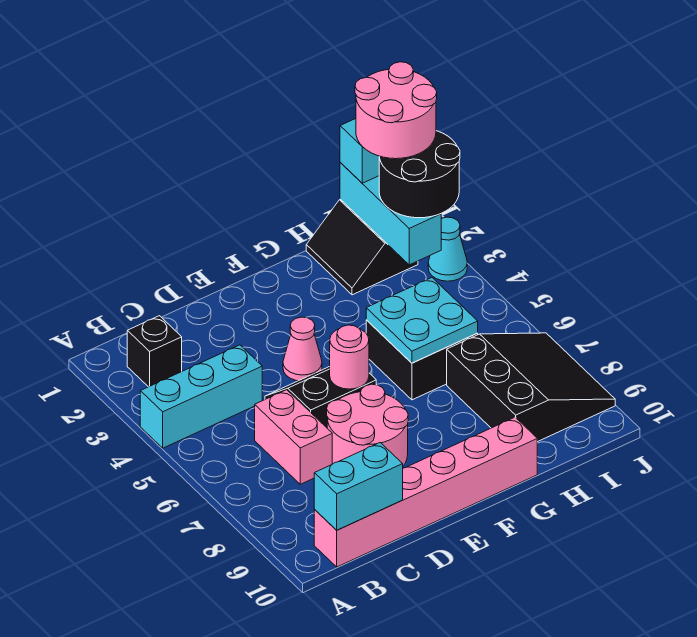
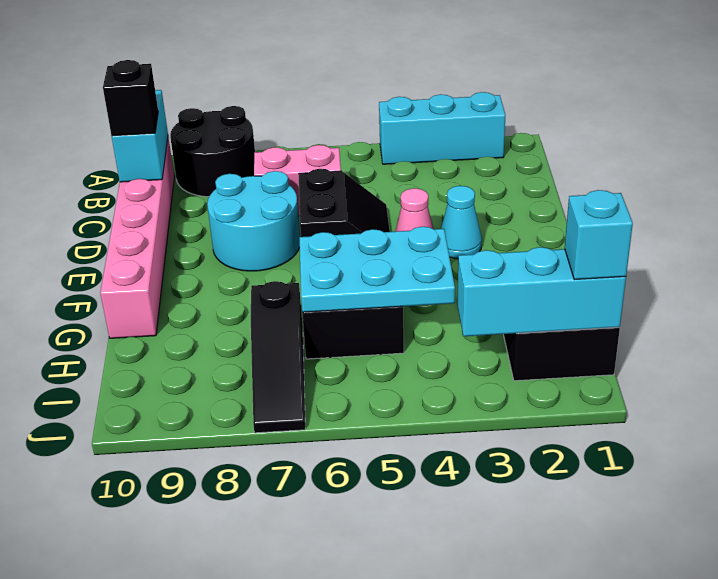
cyan brick A4:C4 level 1 -> cyan brick A2:A4 level 1
black brick B2 level 1 -> black brick C10 level 3
pink round brick D7:E8 level 1 -> cyan round brick D7:E8 level 1
pink round brick E6 level 2 -> none
cyan plate G5:H6 level 2 -> cyan plate G4:H6 level 2
black slope H7:J9 level 1 top H -> black slope H7:J7 level 1 top H
pink round brick I1:J2 level 4 -> none
black round brick I2:J3 level 3 -> black round brick A8:B9 level 1
cyan cone J3 level 1 -> cyan cone E3 level 1

